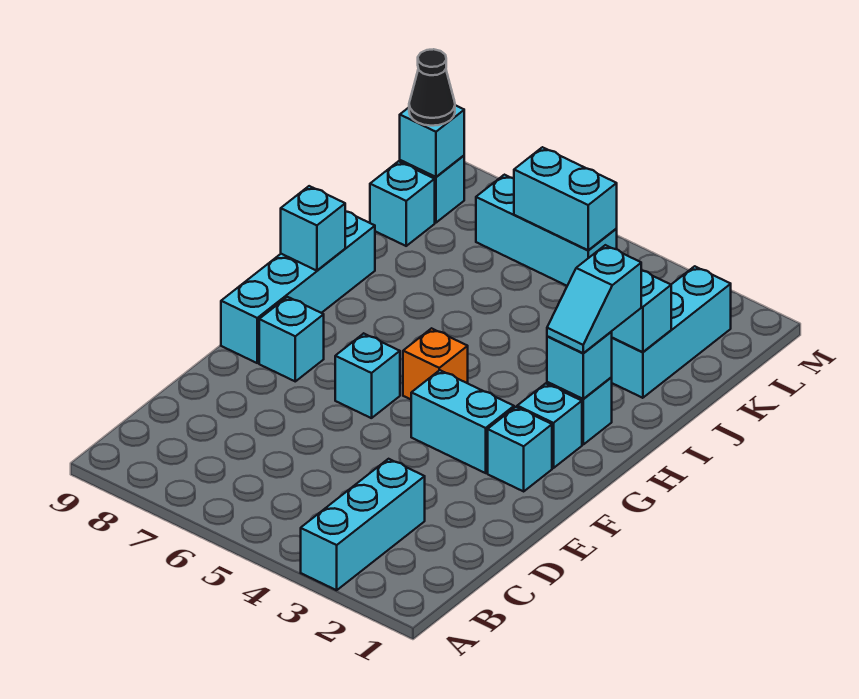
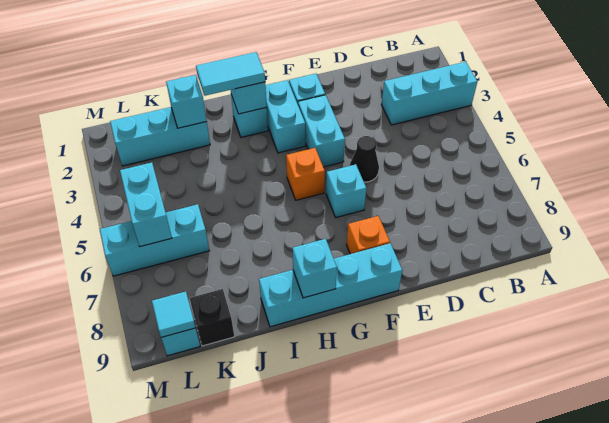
cyan brick F8 level 1 -> orange brick F8 level 1
cyan brick G2 level 1 -> cyan brick G2:G3 level 1
cyan slope H2:I2 level 3 top I -> cyan tile H2:I2 level 3
cyan brick K9 level 1 -> black brick K9 level 1
cyan brick L5:L7 level 1 -> cyan brick K6:M6 level 1
cyan brick L9 level 2 -> cyan tile L9 level 2
black cone L9 level 3 -> black cone E5 level 1

